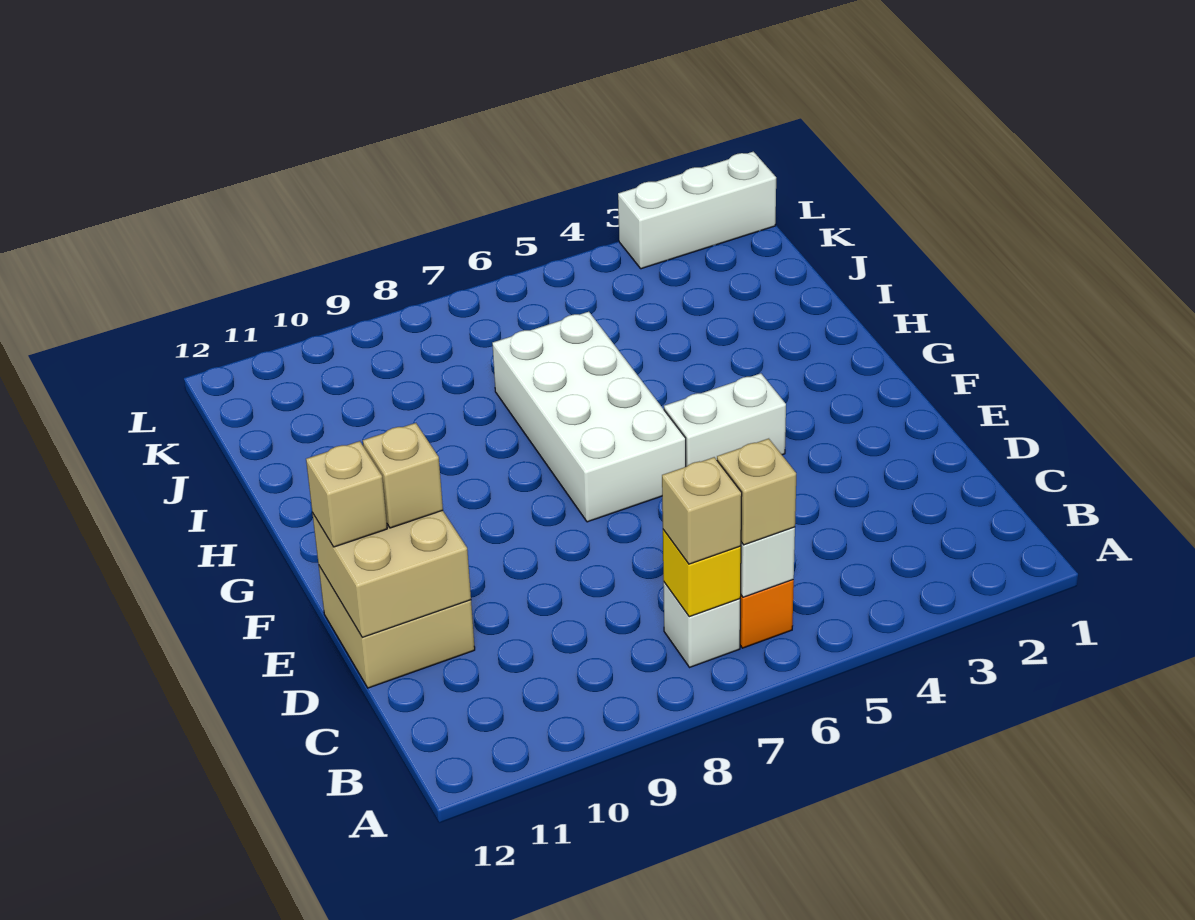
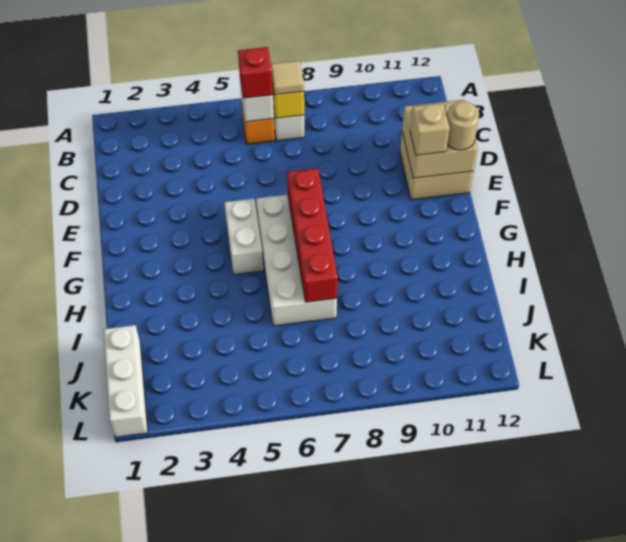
tan brick B6 level 3 -> red brick B6 level 3
tan brick B7 level 3 -> tan tile B7 level 3
tan brick E12 level 3 -> tan round brick E12 level 3
white brick F4:F5 level 1 -> white brick F5:G5 level 1
none -> red brick F7:I7 level 2
white brick L1:L3 level 1 -> white brick J1:L1 level 1

